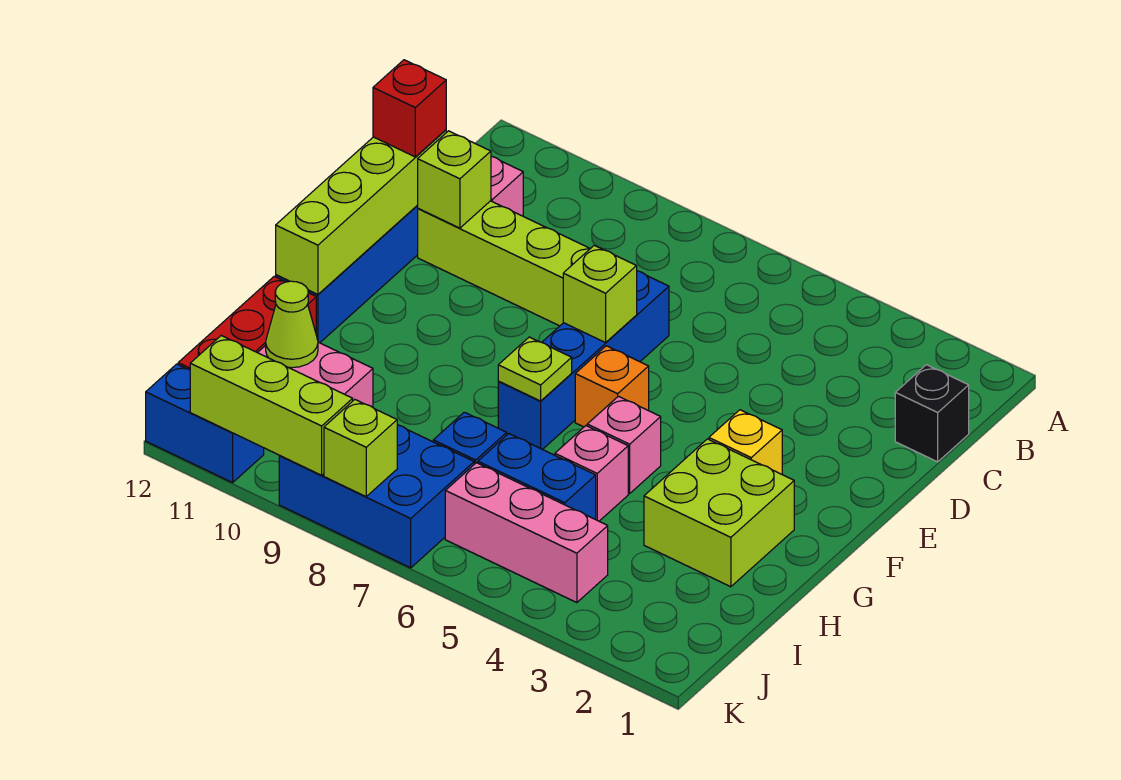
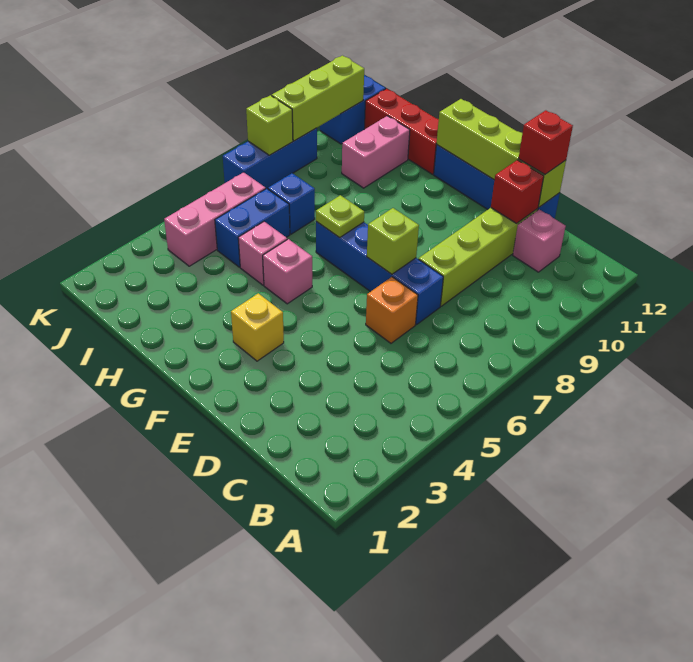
black brick C1 level 1 -> none
lime brick D11 level 2 -> red brick D11 level 2
orange brick F6 level 1 -> orange brick D6 level 1
lime brick G2:H3 level 1 -> none
lime cone I11 level 2 -> none
blue brick J7:K9 level 1 -> blue brick K7:K9 level 1

